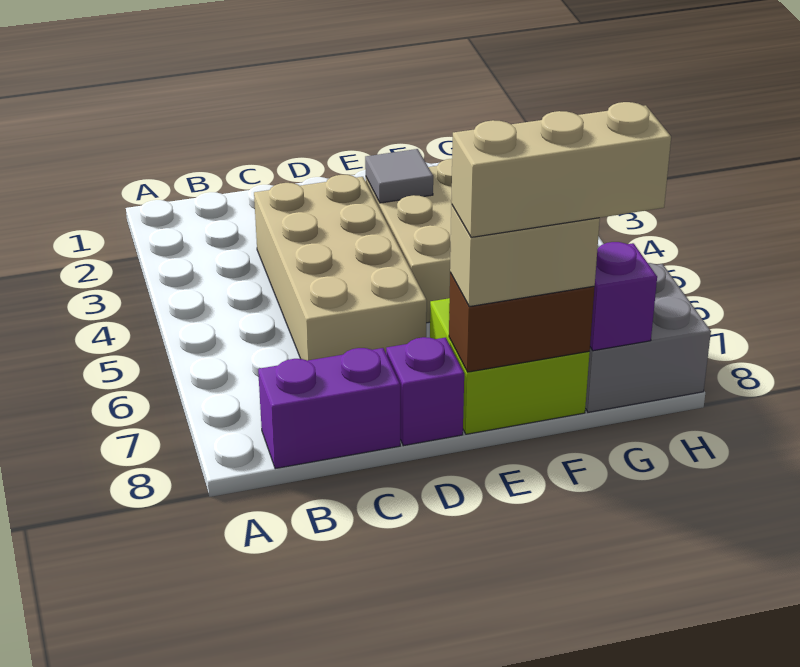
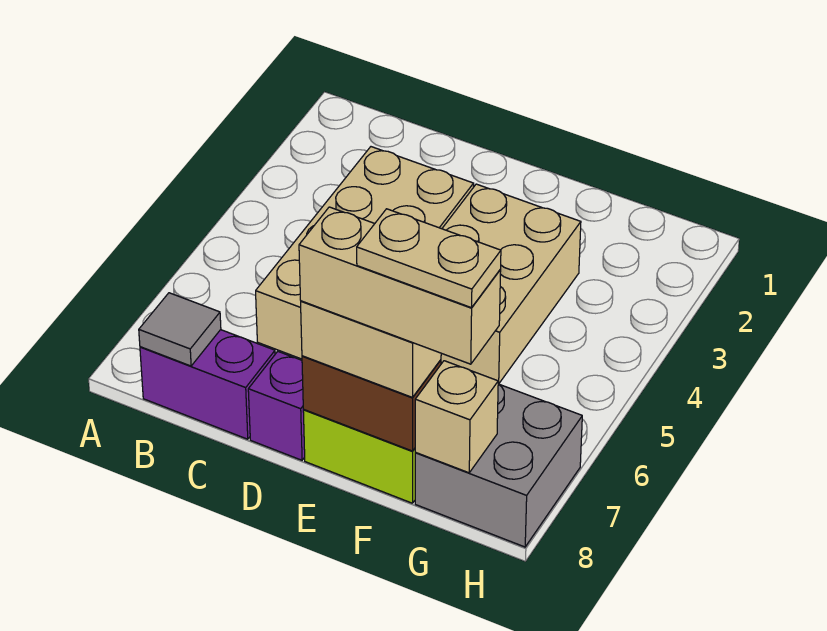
grey tile E3 level 2 -> grey tile B8 level 2
none -> tan plate F8:G8 level 5
purple brick G8 level 2 -> tan brick G8 level 2

